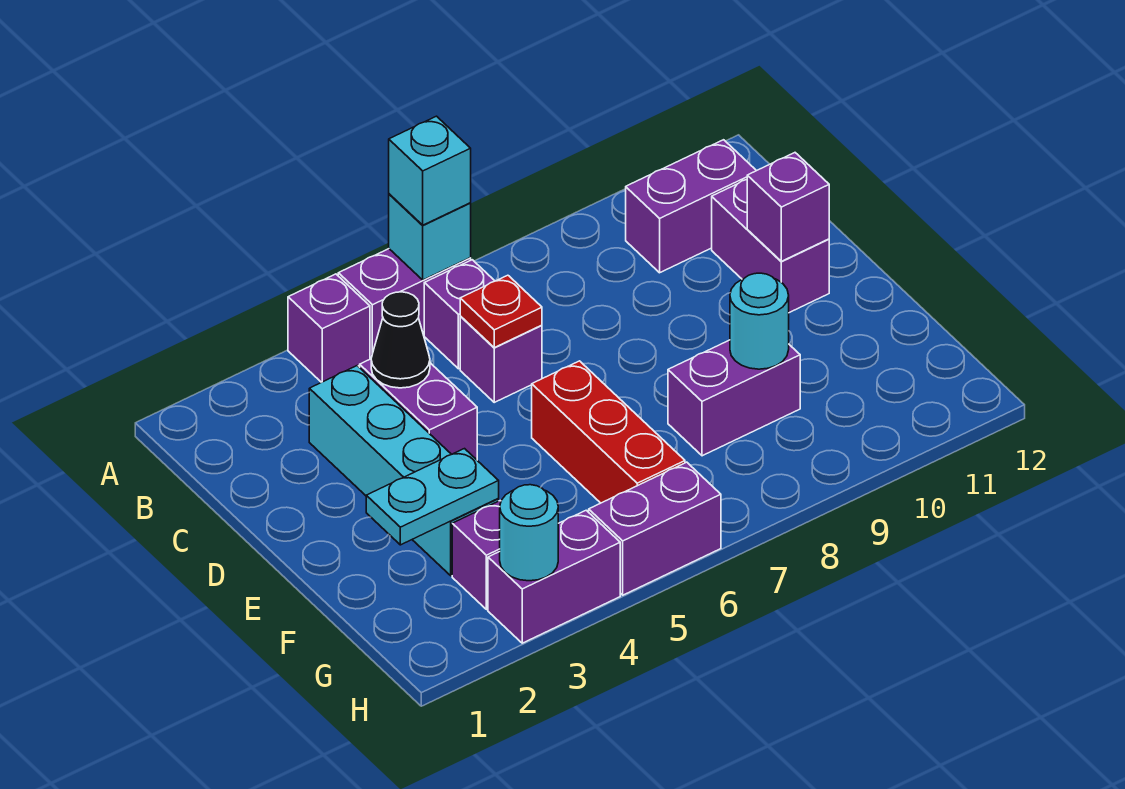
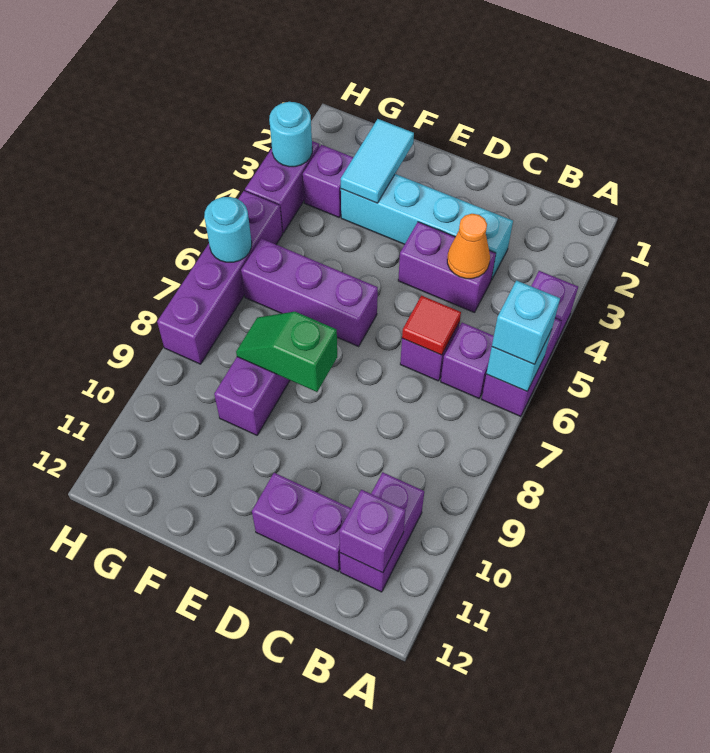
black cone C4 level 2 -> orange cone C4 level 2
red plate C6 level 2 -> red tile C6 level 2
purple brick D11 level 2 -> purple brick B11 level 2
red brick E6:G6 level 1 -> purple brick E6:G6 level 1
none -> green slope E8:F8 level 2 top E
cyan plate F2:F3 level 2 -> cyan tile F2:F3 level 2
cyan round brick F9 level 2 -> cyan round brick H6 level 2
purple brick H5:H6 level 1 -> purple brick H5:H8 level 1

